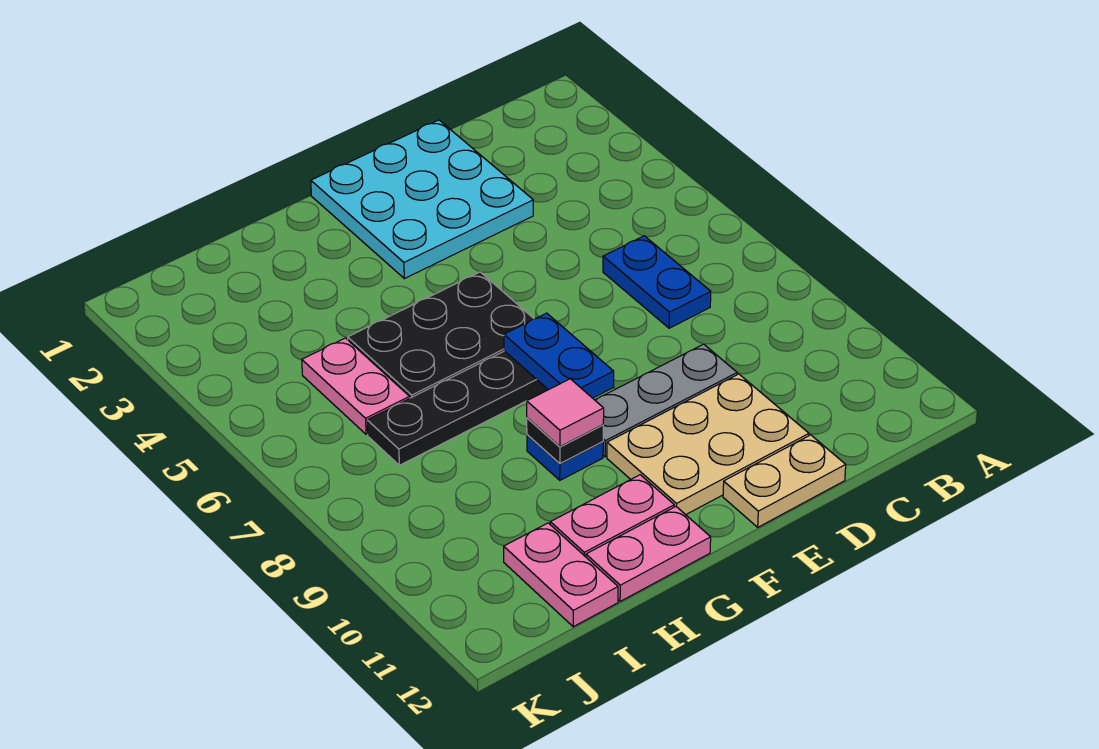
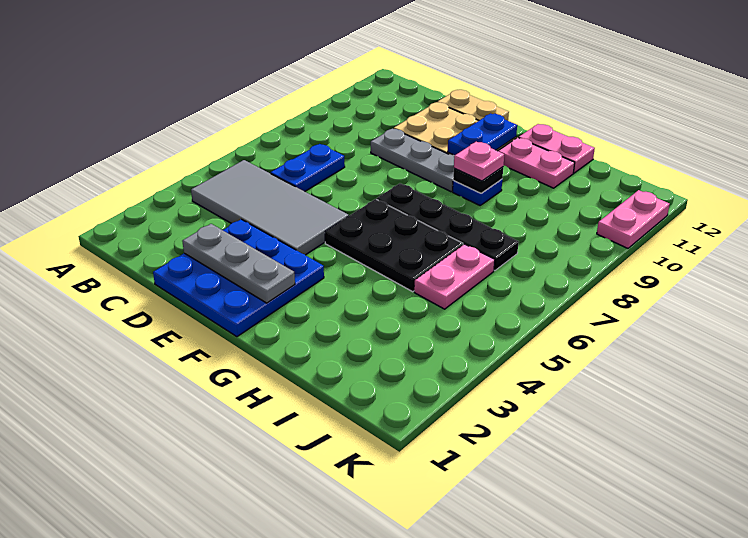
none -> grey tile B4:E5 level 1
cyan plate D1:F3 level 1 -> blue plate D1:F3 level 1
none -> grey plate D2:F2 level 2
blue plate F7:F8 level 2 -> blue plate F10:F11 level 2
pink tile G9 level 3 -> pink plate G9 level 3
pink plate I11:I12 level 1 -> pink plate K10:K11 level 1

